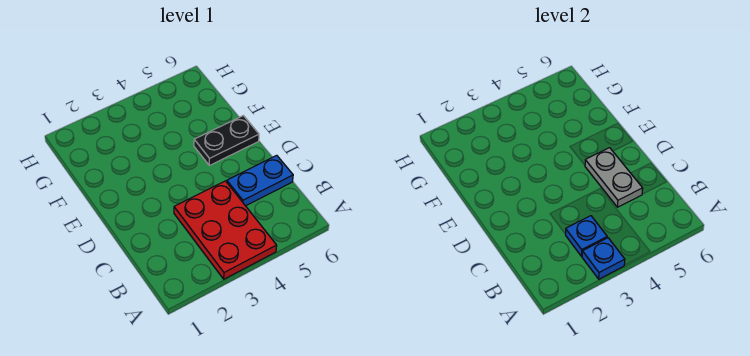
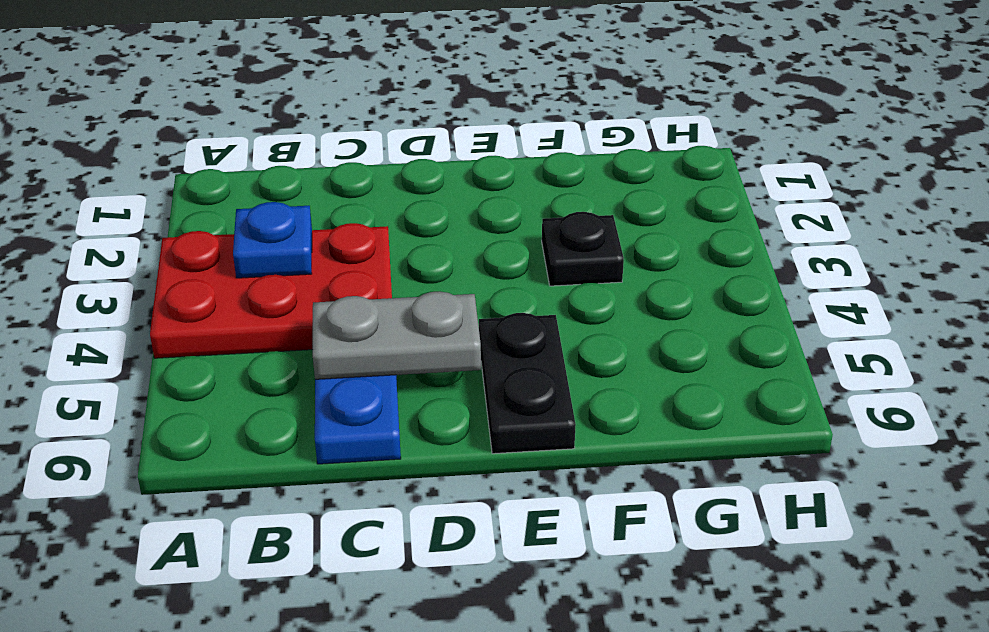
blue plate A3 level 2 -> none
none -> black plate F3 level 1

